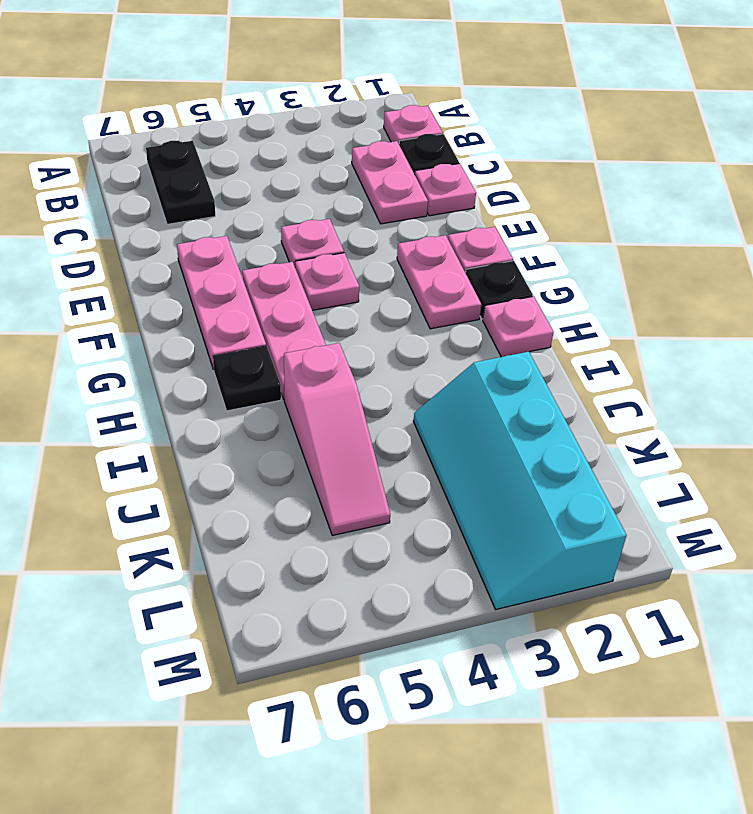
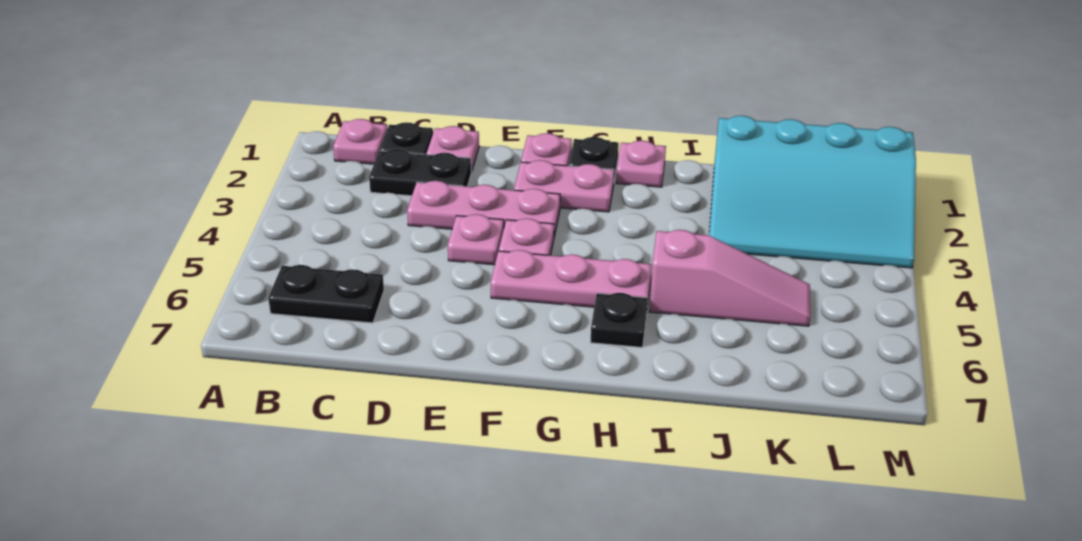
pink plate C2:D2 level 1 -> black plate C2:D2 level 1
pink plate E6:G6 level 1 -> pink plate D3:F3 level 1
cyan slope J2:M3 level 1 top 2 -> cyan slope J1:M3 level 1 top 1

